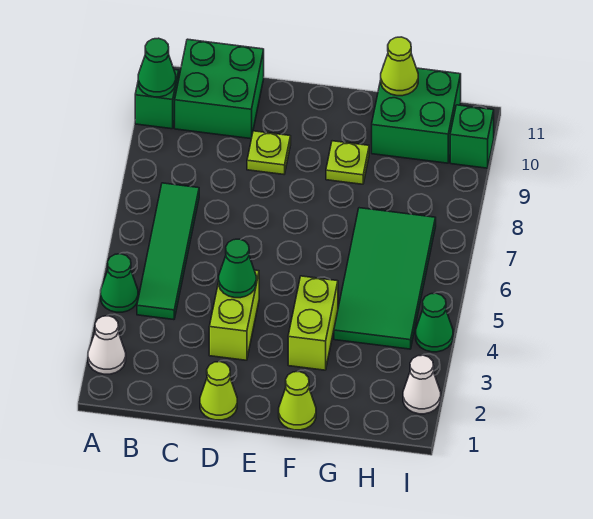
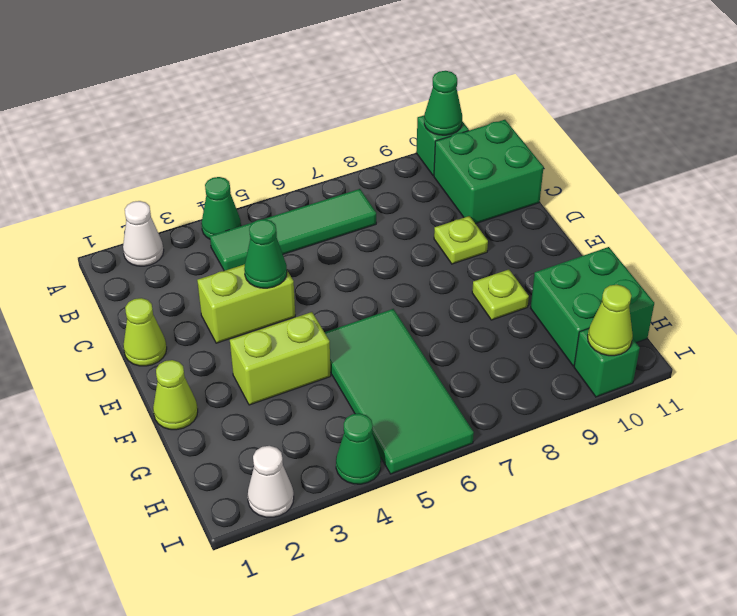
green tile G4:H7 level 1 -> green tile F5:I6 level 1
lime cone G11 level 2 -> lime cone I10 level 2

